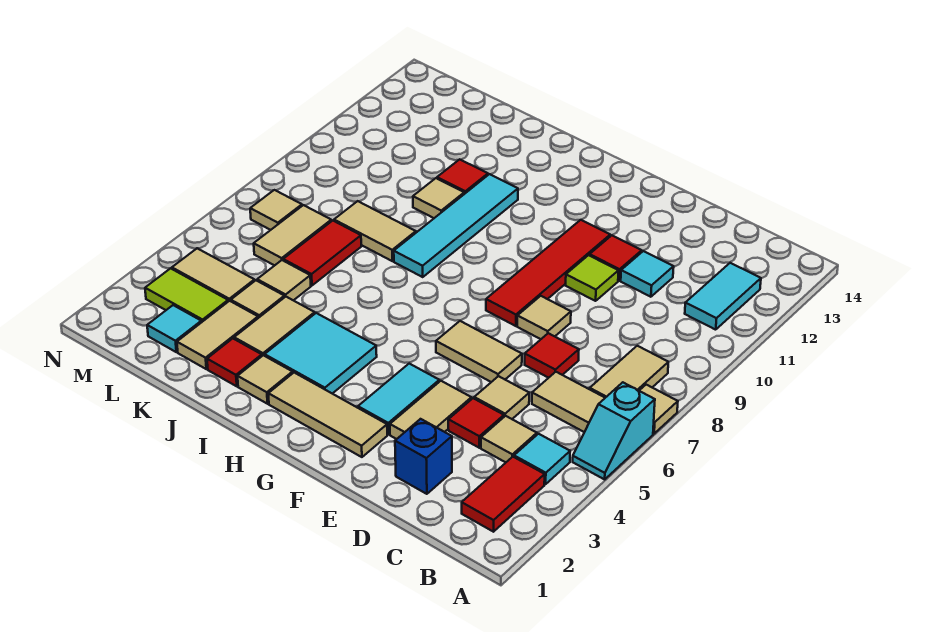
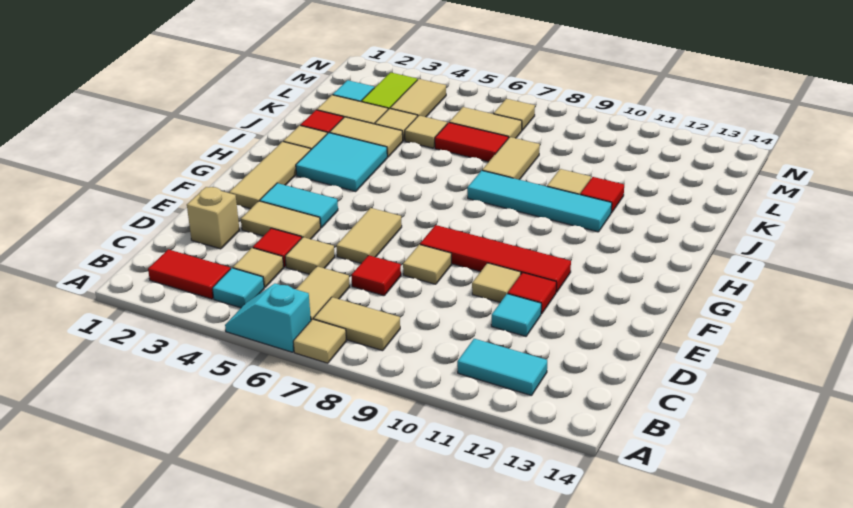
blue brick D2 level 1 -> tan brick D2 level 1
lime tile E10 level 1 -> tan tile E10 level 1

